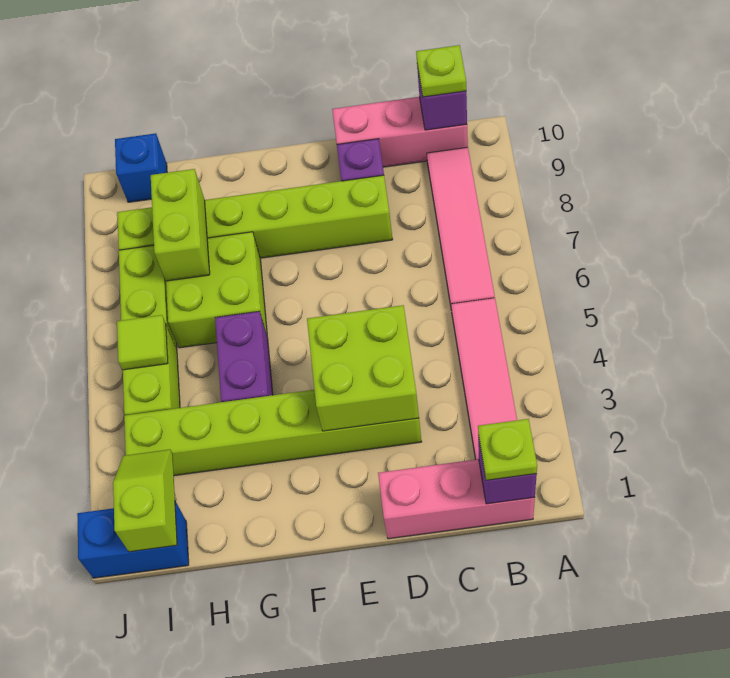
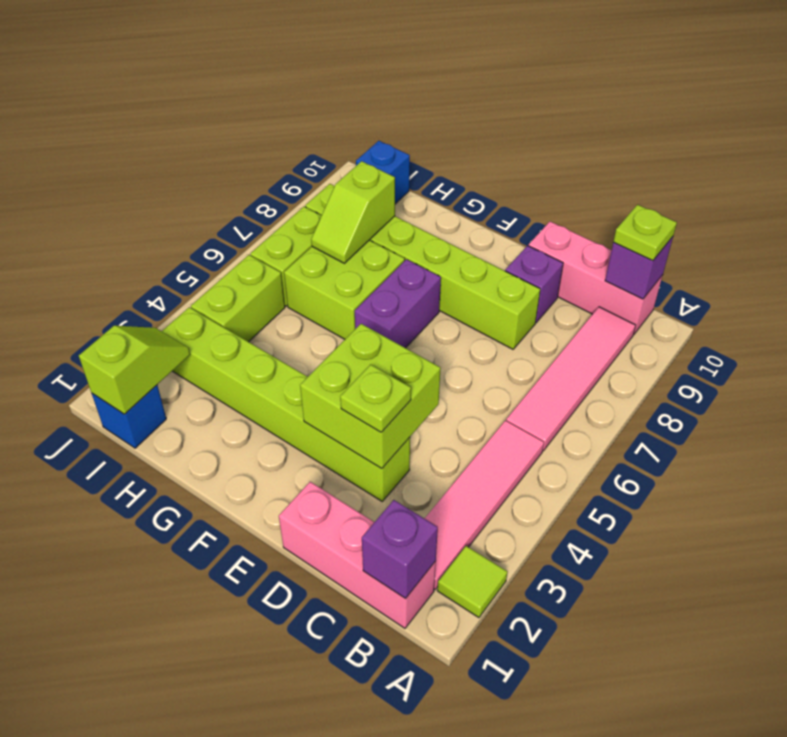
lime plate B1 level 3 -> lime plate D3 level 3
purple brick G4:G5 level 1 -> purple brick F6:F7 level 1
lime brick H7:H8 level 2 -> lime slope H7:H8 level 2 top 8
blue brick I1:J1 level 1 -> blue brick I1 level 1
lime tile I5 level 2 -> lime tile A2 level 1

